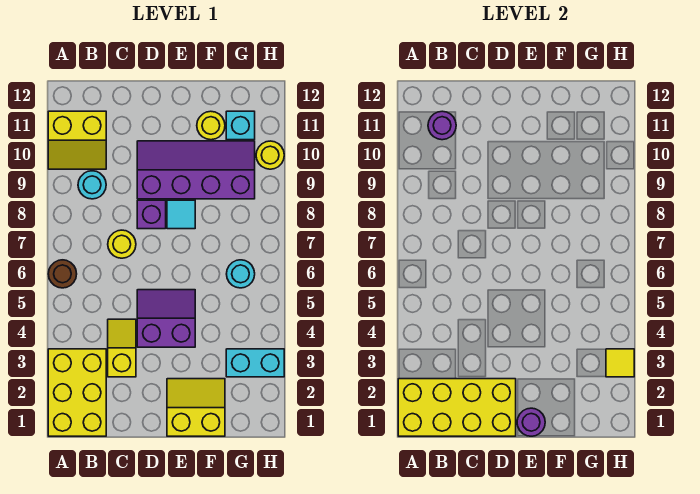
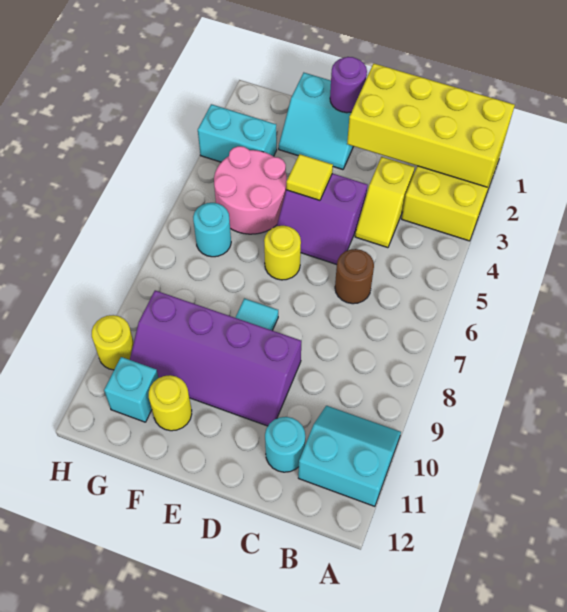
brown round brick A6 level 1 -> brown round brick C6 level 1
yellow slope A10:B11 level 1 top 11 -> cyan slope A10:B11 level 1 top 11
cyan round brick B9 level 1 -> cyan round brick C11 level 1
purple round brick B11 level 2 -> none
yellow round brick C7 level 1 -> yellow round brick E6 level 1
purple brick D8 level 1 -> none
yellow slope E1:F2 level 1 top 1 -> cyan slope E1:F2 level 1 top 1
none -> pink round brick F4:G5 level 1
yellow tile H3 level 2 -> yellow tile E4 level 2

